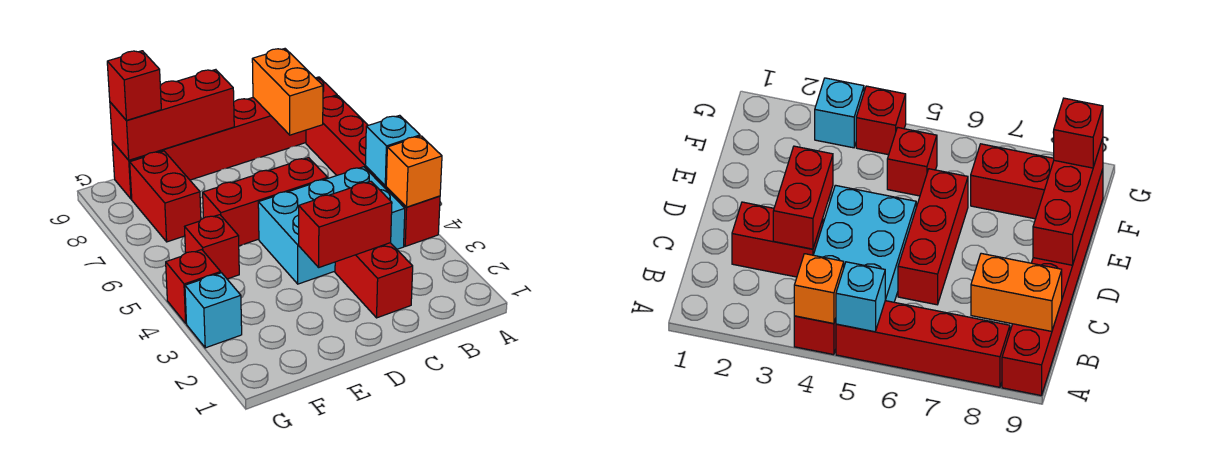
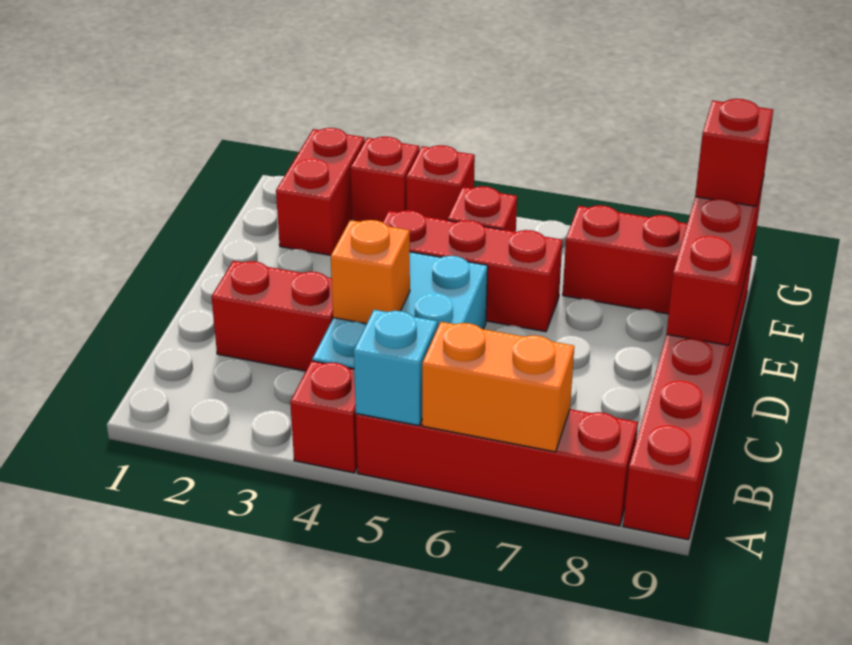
orange brick A4 level 2 -> orange brick C4 level 2
orange brick B8:B9 level 2 -> orange brick A6:A7 level 2
red brick C3:D3 level 2 -> red brick F2:G2 level 1
red brick C6:E6 level 1 -> red brick E4:E6 level 1
cyan brick G3 level 1 -> red brick G3 level 1

